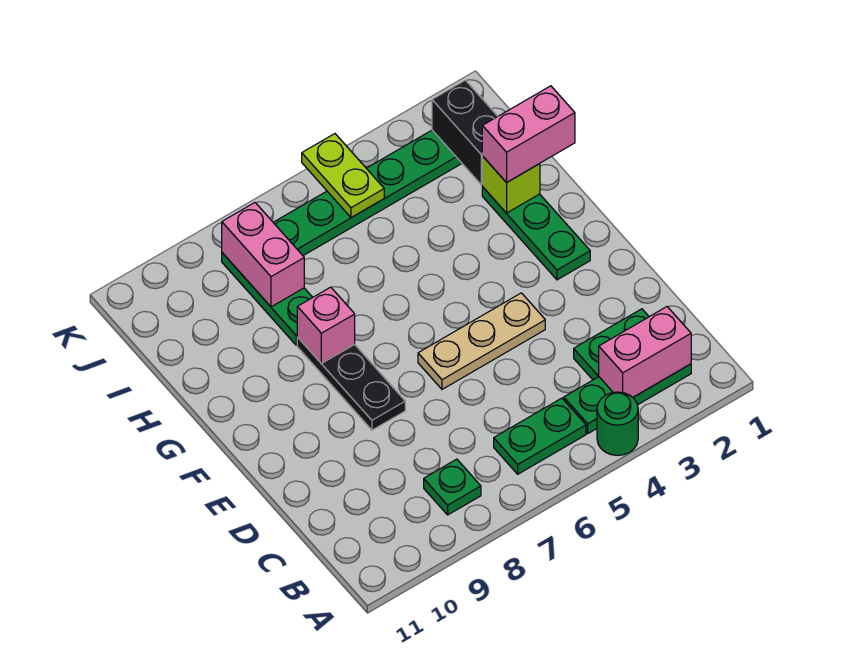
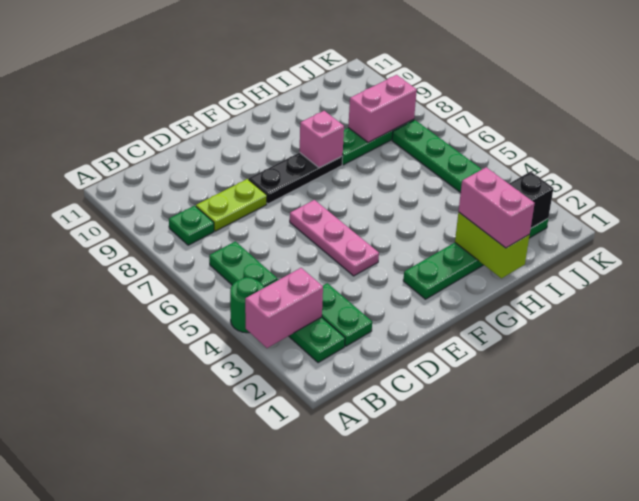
pink brick B2:B3 level 2 -> pink brick A3:B3 level 2
tan plate E4:E6 level 1 -> pink plate E4:E6 level 1
lime brick H2 level 2 -> lime brick H1:H2 level 2
lime plate J5:K5 level 2 -> lime plate C8:D8 level 1

